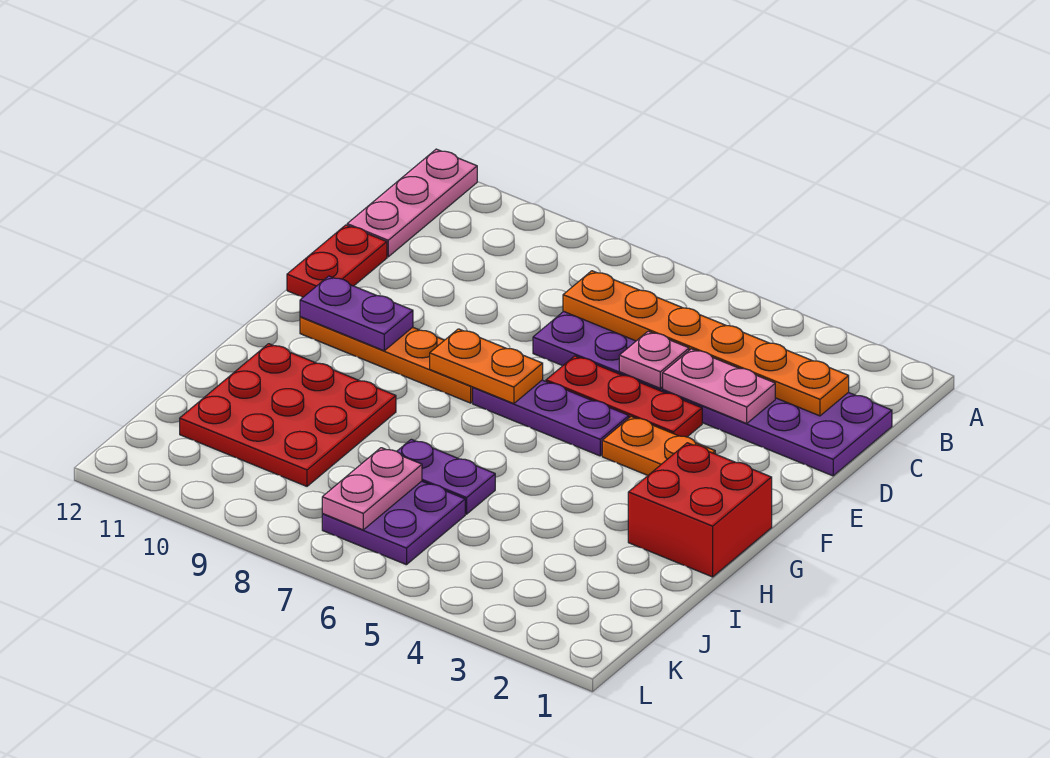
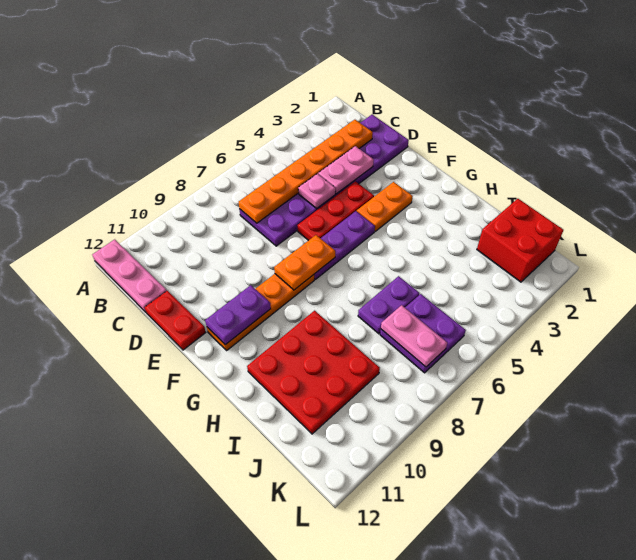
red brick G1:H2 level 1 -> red brick J1:K2 level 1

